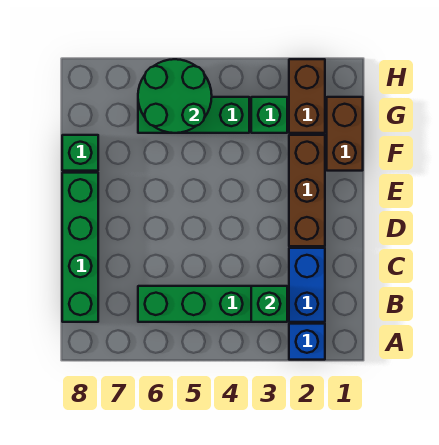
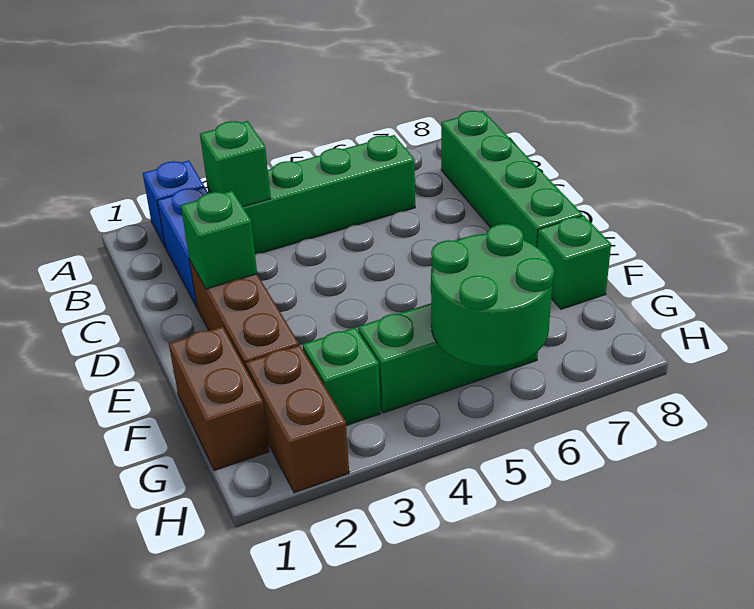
none -> green brick D2 level 2

